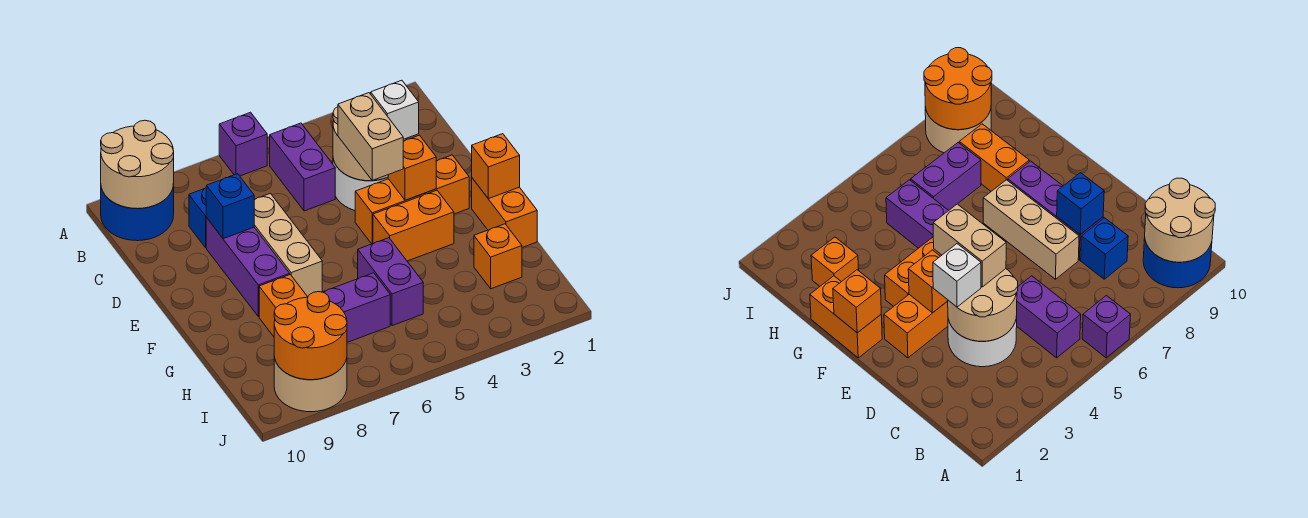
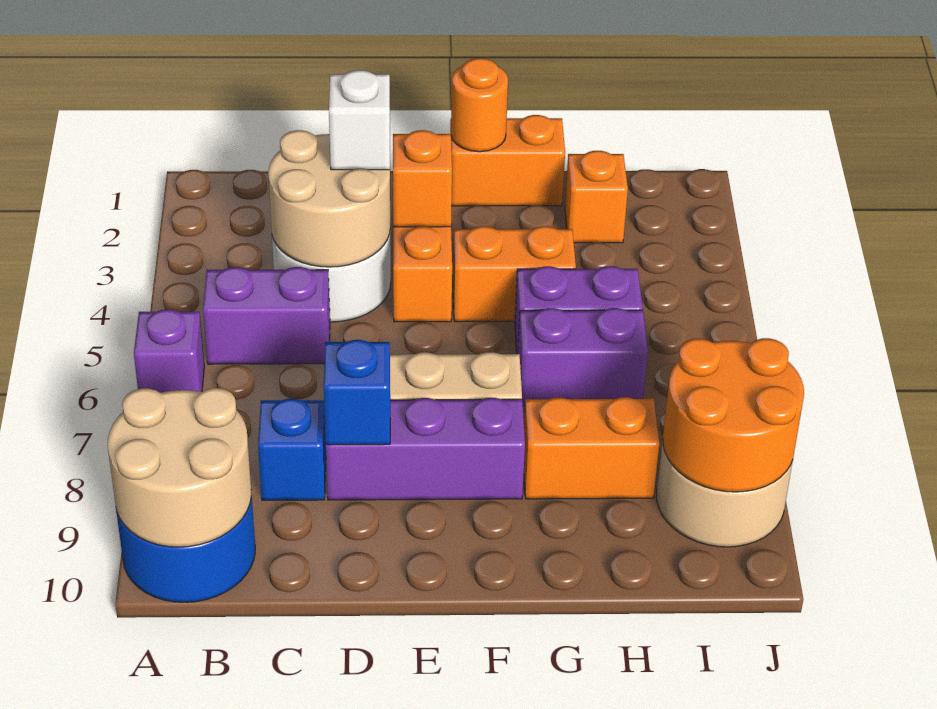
tan brick D4:E4 level 3 -> none
orange brick F1 level 2 -> orange round brick F1 level 2
orange brick F3:F4 level 1 -> orange brick F4:G4 level 1
purple brick H6:H7 level 1 -> purple brick G6:H6 level 1

